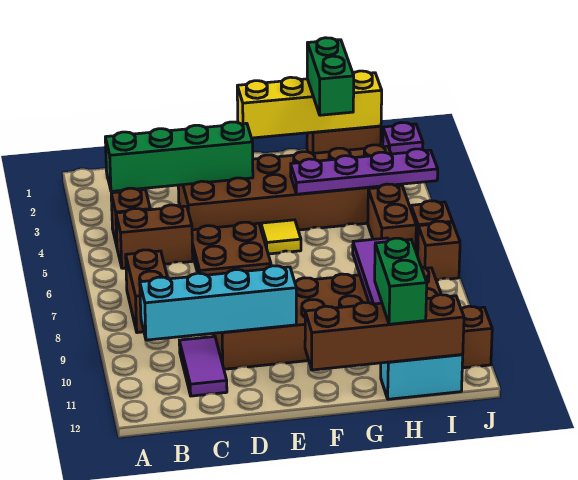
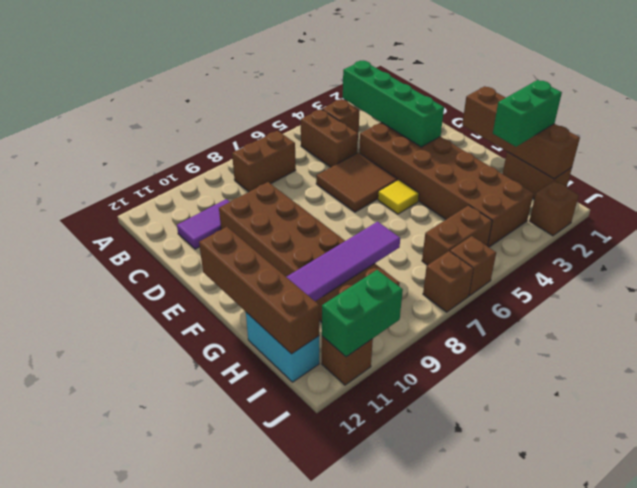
cyan brick B10:E10 level 2 -> none
brown plate D5:E6 level 1 -> brown tile D5:E6 level 1
yellow brick F1:I1 level 2 -> brown brick F1:I1 level 2
purple plate G4:J4 level 2 -> none
green brick H11:H12 level 3 -> green brick J10:J11 level 2
purple brick J2 level 1 -> brown brick J2 level 1

